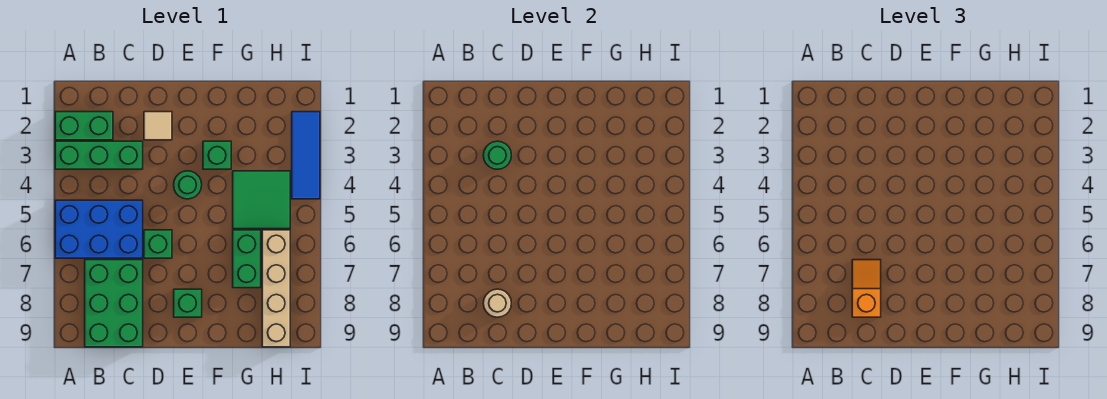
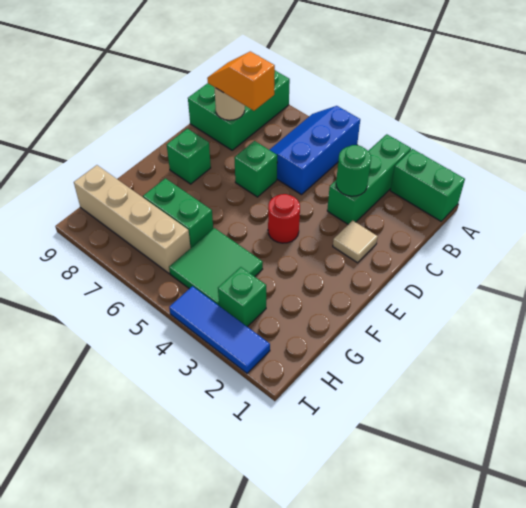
green brick A2:B2 level 1 -> green brick A1:A2 level 1
blue brick A5:C6 level 1 -> blue slope A5:C6 level 1 top 5
green brick B7:C9 level 1 -> green brick A8:C9 level 1
orange slope C7:C8 level 3 top 8 -> orange slope C7:C8 level 3 top 7
green round brick E4 level 1 -> red round brick E4 level 1
green brick F3 level 1 -> green brick H3 level 1

